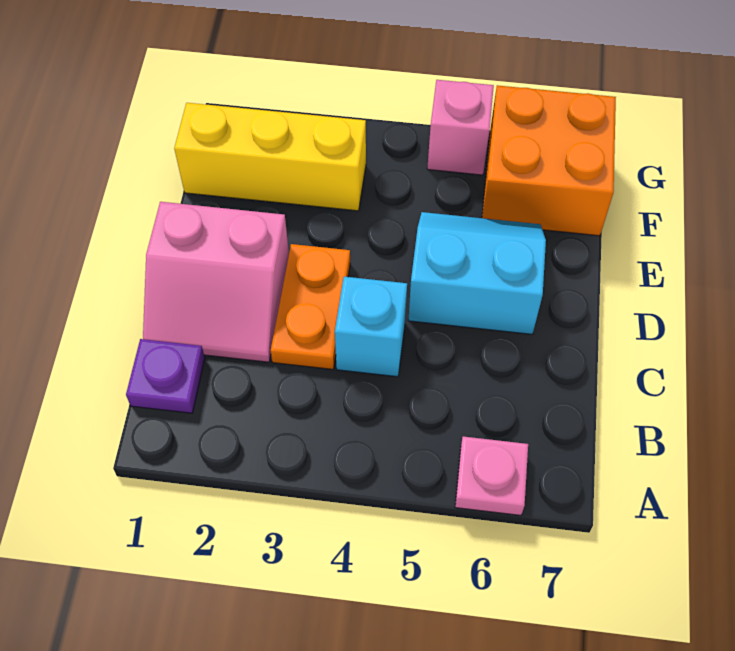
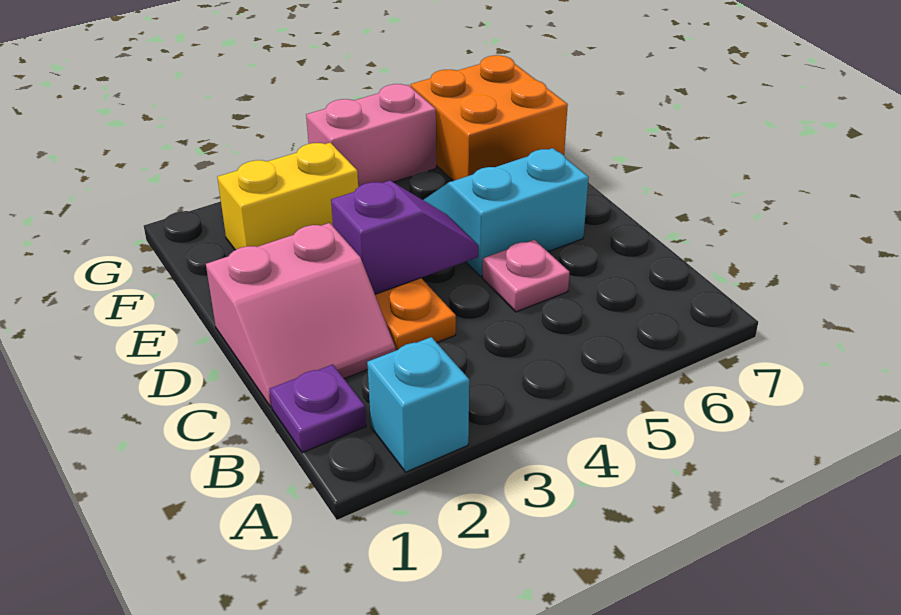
pink plate A6 level 1 -> pink plate C5 level 1
cyan brick C4 level 1 -> cyan brick A2 level 1
none -> purple slope D3:D4 level 2 top 3
yellow brick F1:F3 level 1 -> yellow brick F2:F3 level 1
pink brick G5 level 1 -> pink brick G4:G5 level 1

